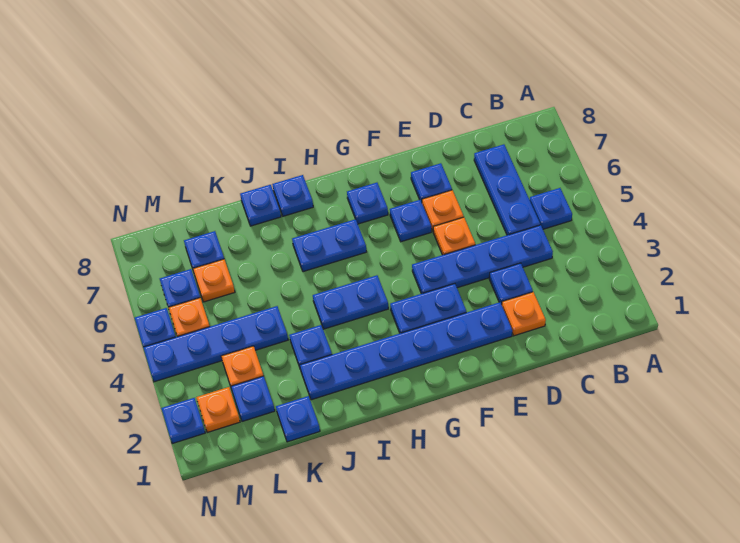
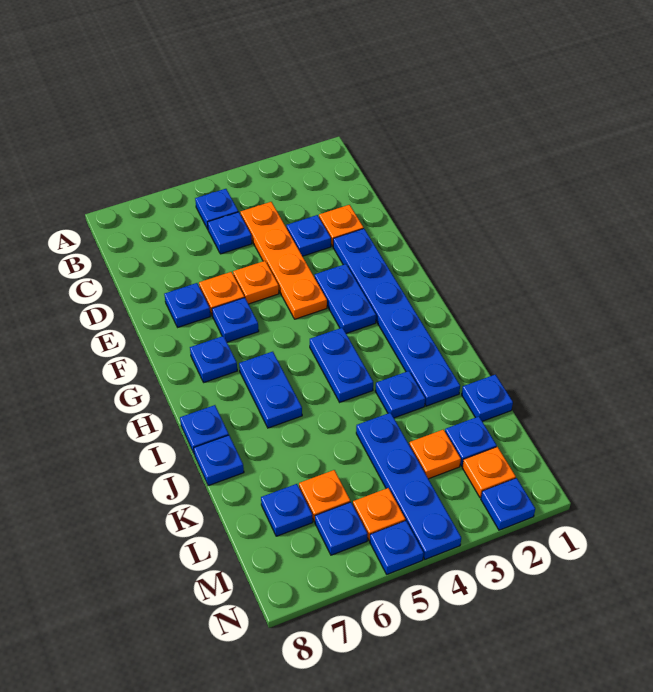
blue plate C4:F4 level 1 -> orange plate C4:F4 level 1
blue plate C5:C7 level 1 -> blue plate C5 level 1

